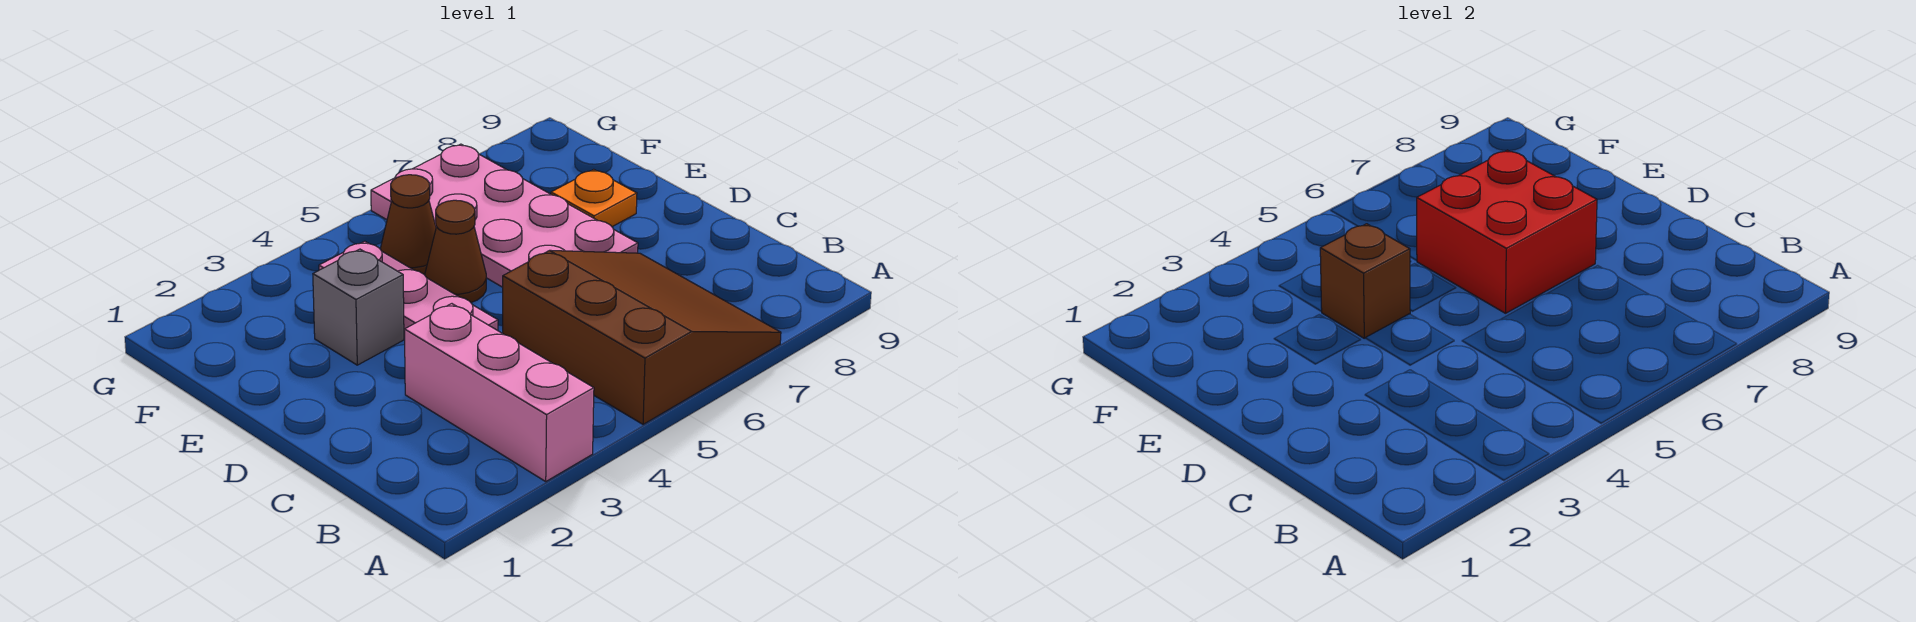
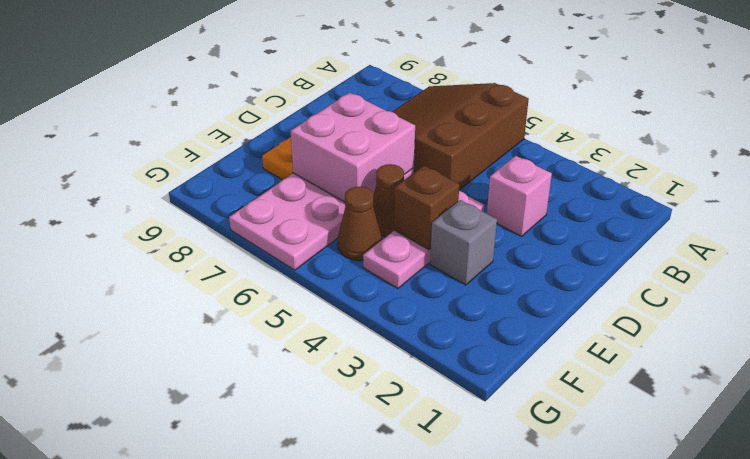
pink brick A3:C3 level 1 -> pink brick C3 level 1
red brick D6:E7 level 2 -> pink brick D6:E7 level 2

